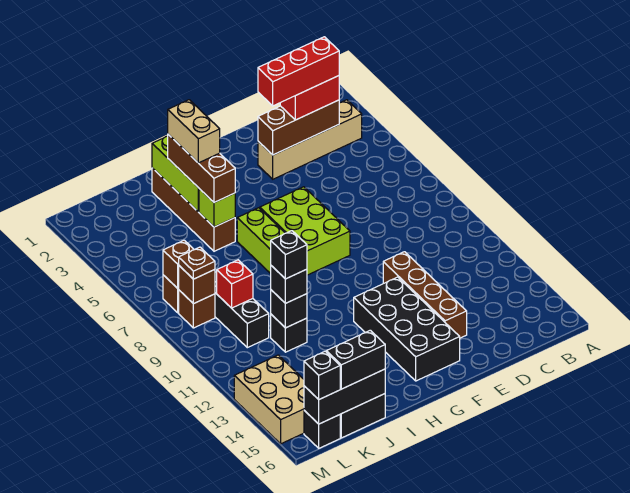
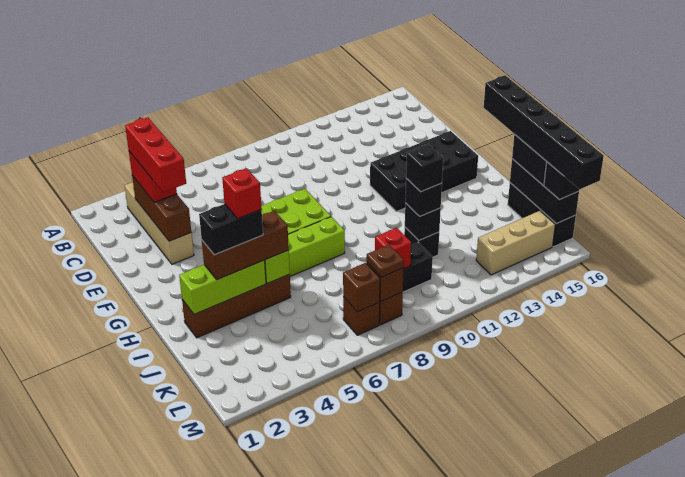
brown brick E11:E14 level 1 -> none
none -> black brick H16:M16 level 4
tan brick I3:I4 level 4 -> black brick I3:I4 level 4
none -> red brick I4 level 5
tan brick L13:M15 level 1 -> tan brick L13:L15 level 1

